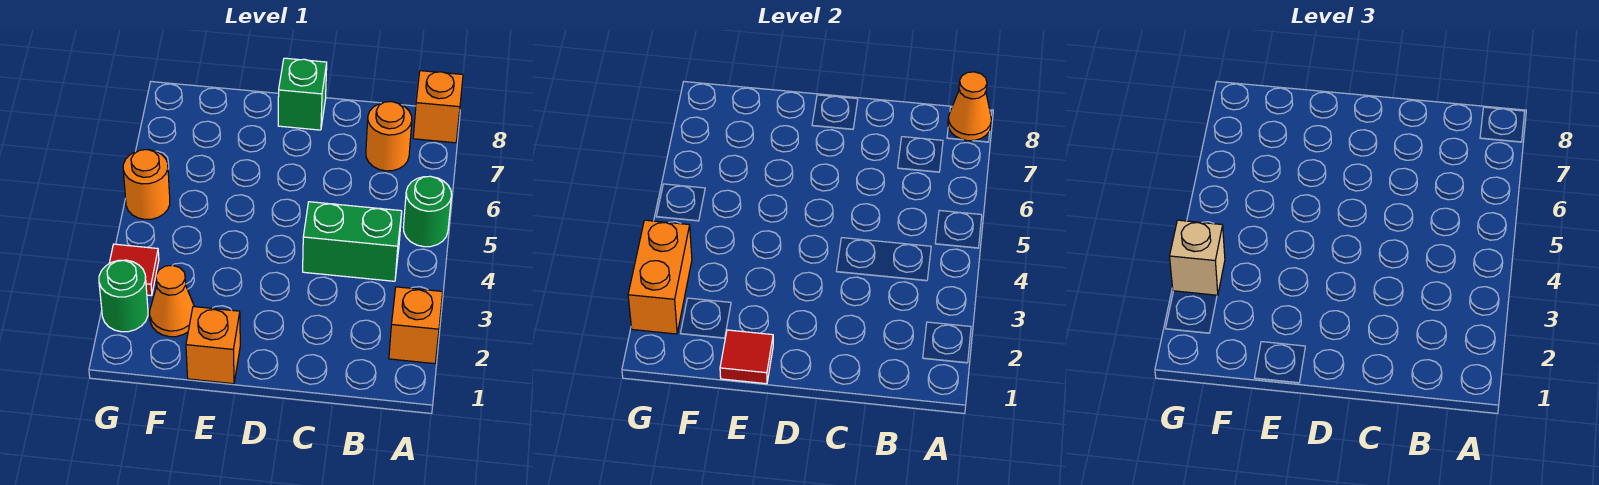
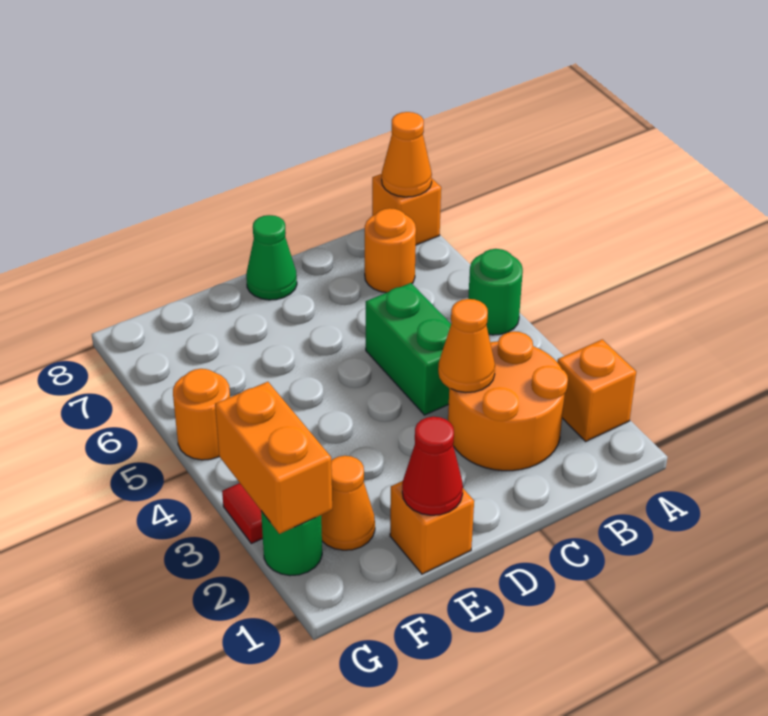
none -> orange round brick B2:C3 level 1
green brick B4:C4 level 1 -> green brick C4:C5 level 1
none -> orange cone C3 level 2
green brick D8 level 1 -> green cone D8 level 1
red tile E1 level 2 -> red cone E1 level 2
tan brick G3 level 3 -> none

